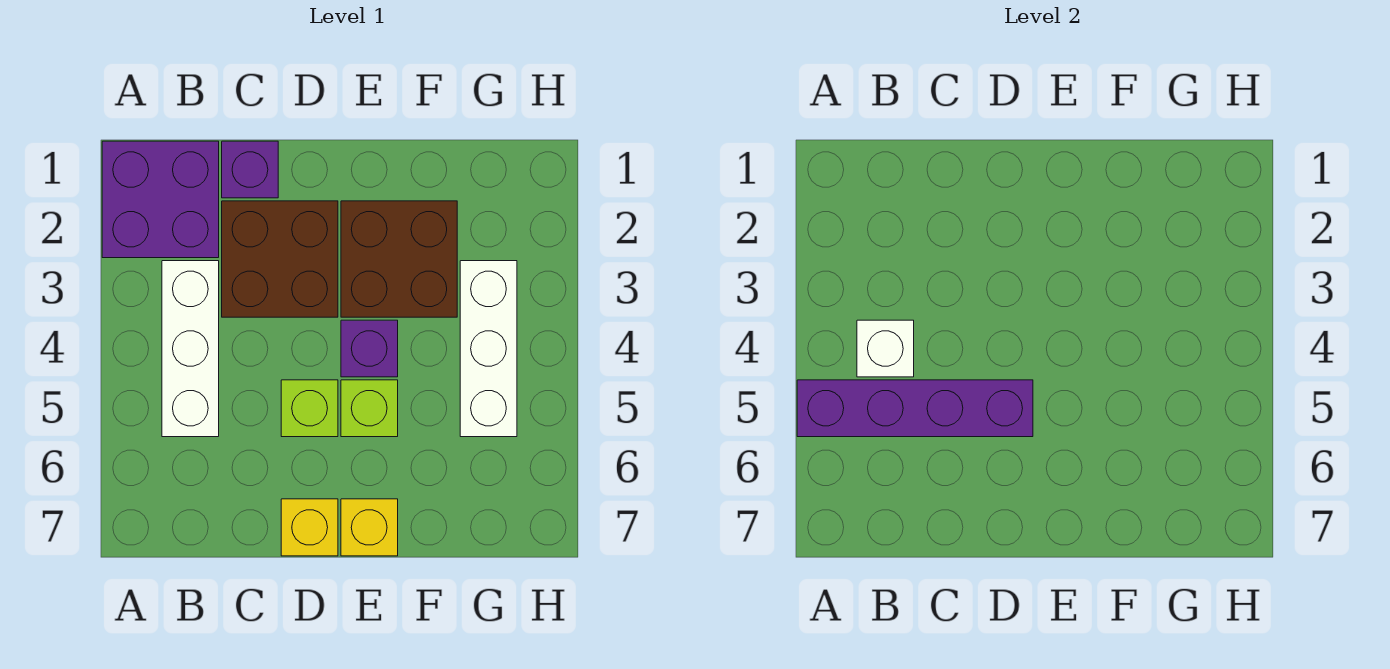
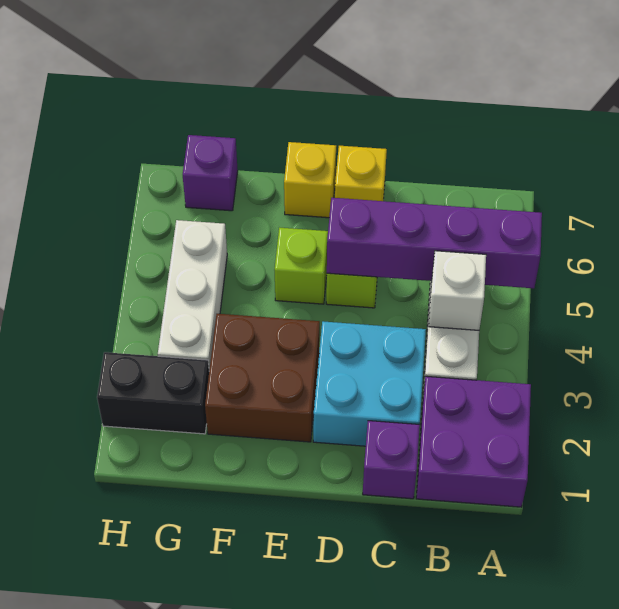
brown brick C2:D3 level 1 -> cyan brick C2:D3 level 1
purple brick E4 level 1 -> purple brick G7 level 1
none -> black brick G2:H2 level 1

